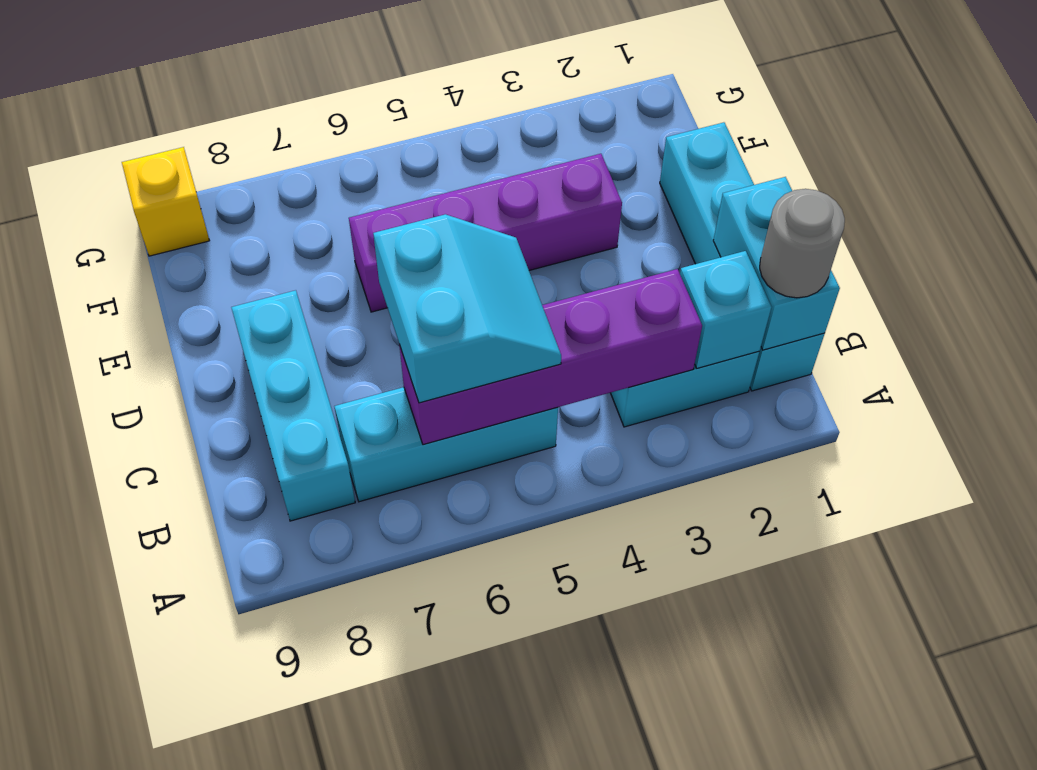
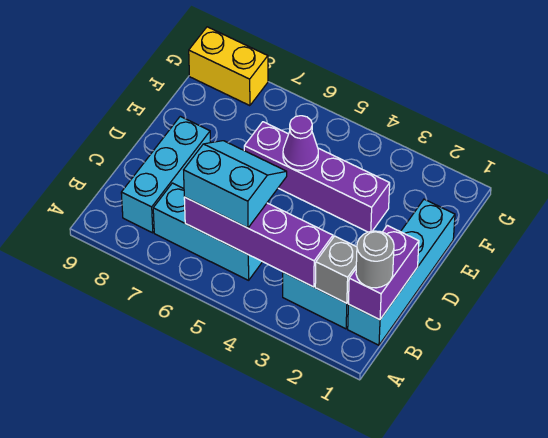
cyan brick B1:C1 level 2 -> purple brick B1:C1 level 2
cyan brick B2 level 2 -> grey brick B2 level 2
cyan slope B5:C6 level 3 top 6 -> cyan slope B5:C6 level 3 top B
none -> purple cone E5 level 2
yellow brick G9 level 1 -> yellow brick G8:G9 level 1

